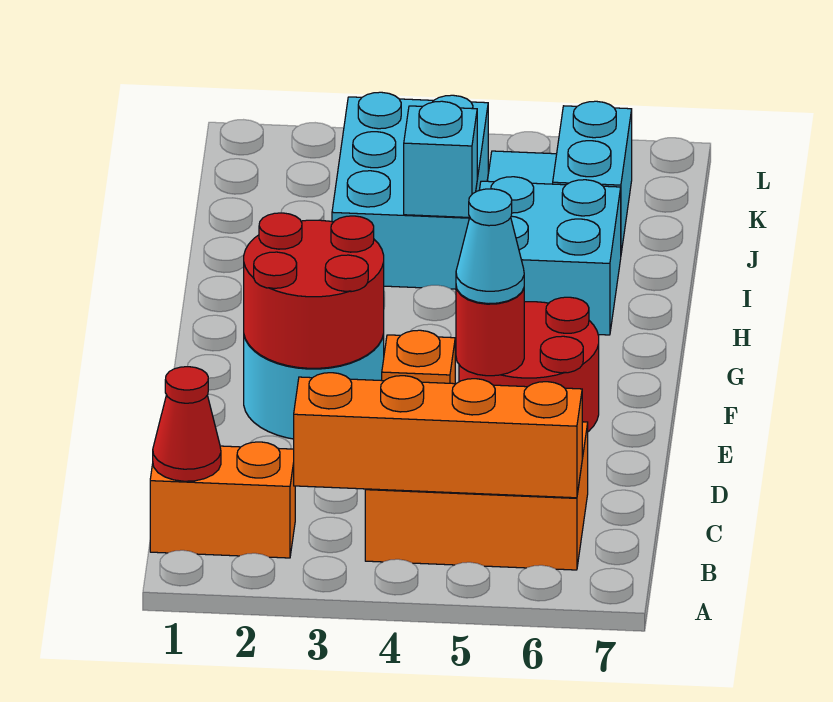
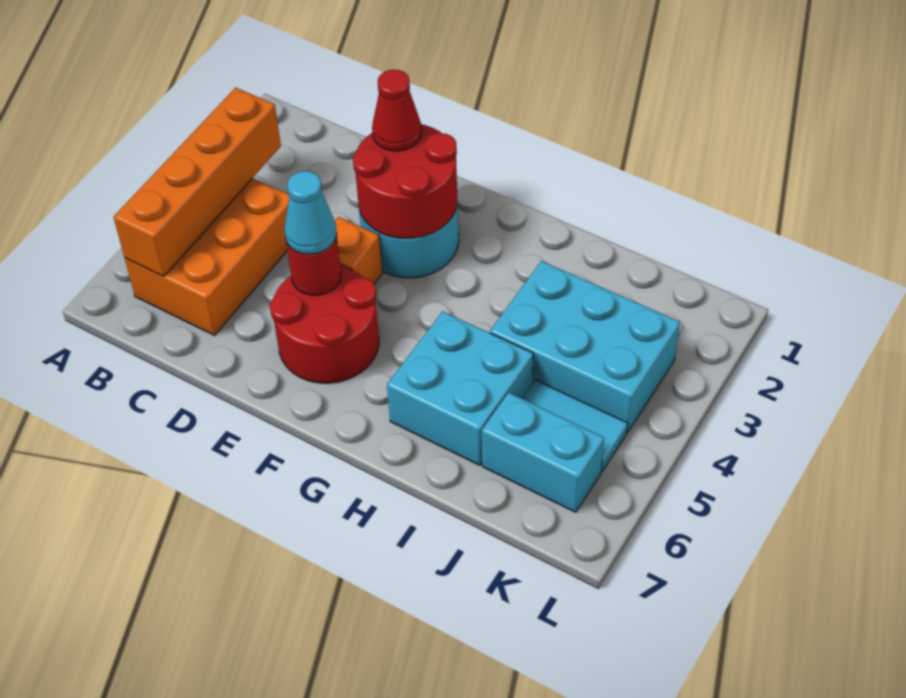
orange brick B1:B2 level 1 -> none
red cone B1 level 2 -> red cone E2 level 3
cyan brick I4 level 2 -> none

